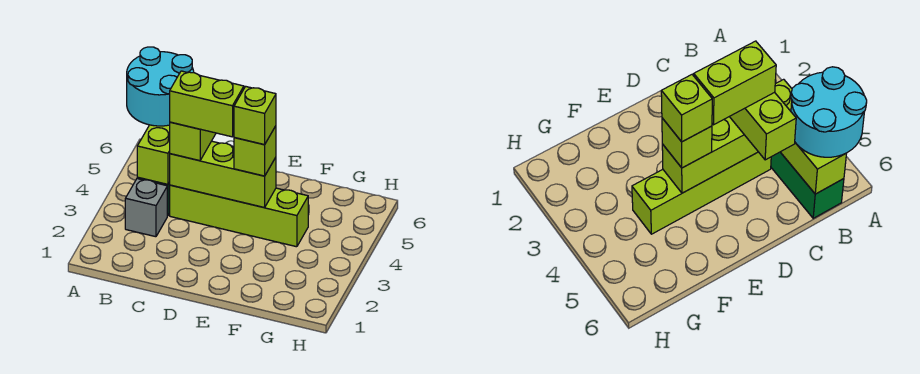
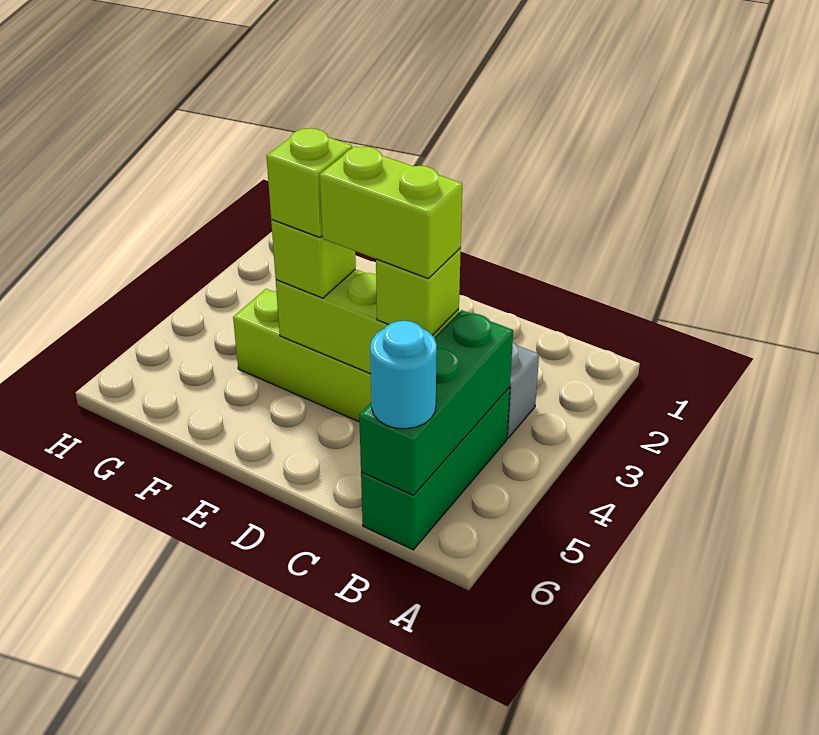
cyan round brick A5:B6 level 3 -> cyan round brick B6 level 3
lime brick B4:B6 level 2 -> green brick B4:B6 level 2
lime brick C4:C5 level 3 -> lime brick C4 level 3

